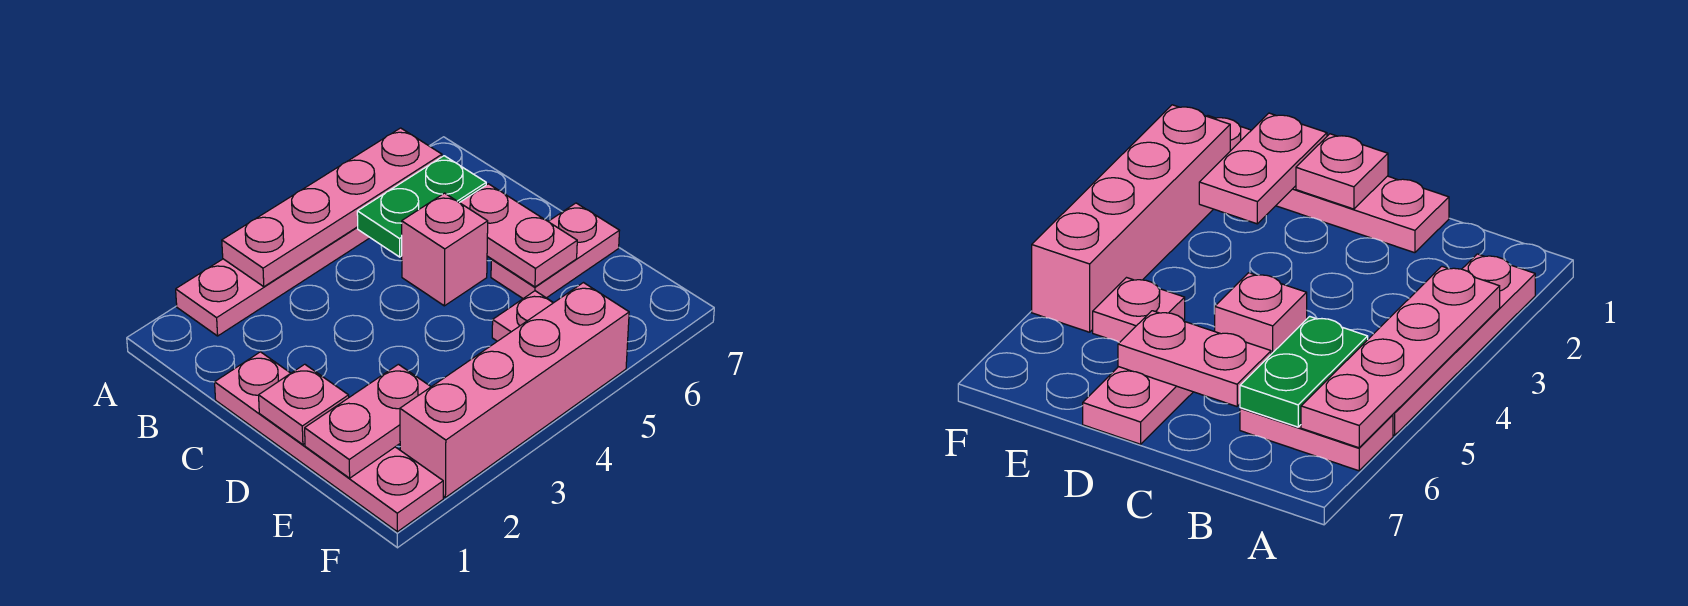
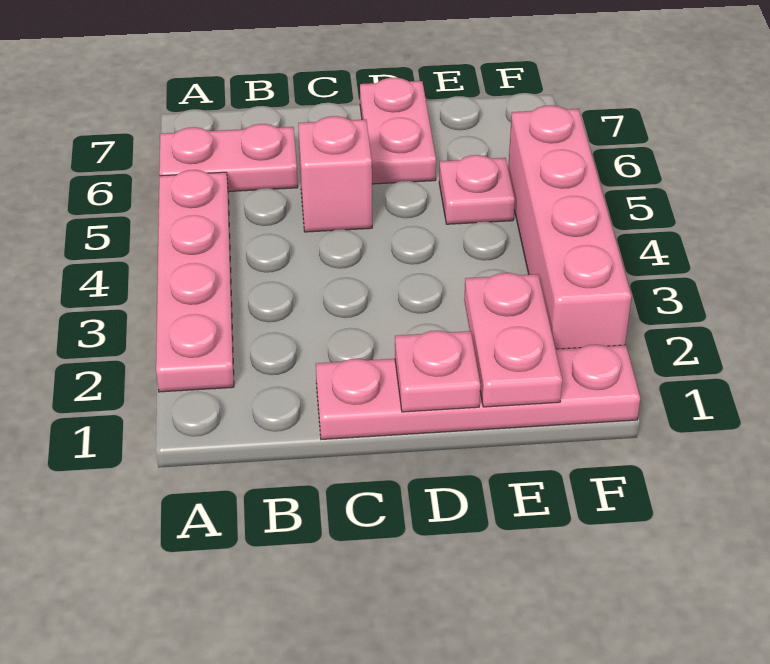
pink plate A3:A6 level 2 -> none
green plate B5:B6 level 2 -> none
pink plate C6:D6 level 2 -> none

